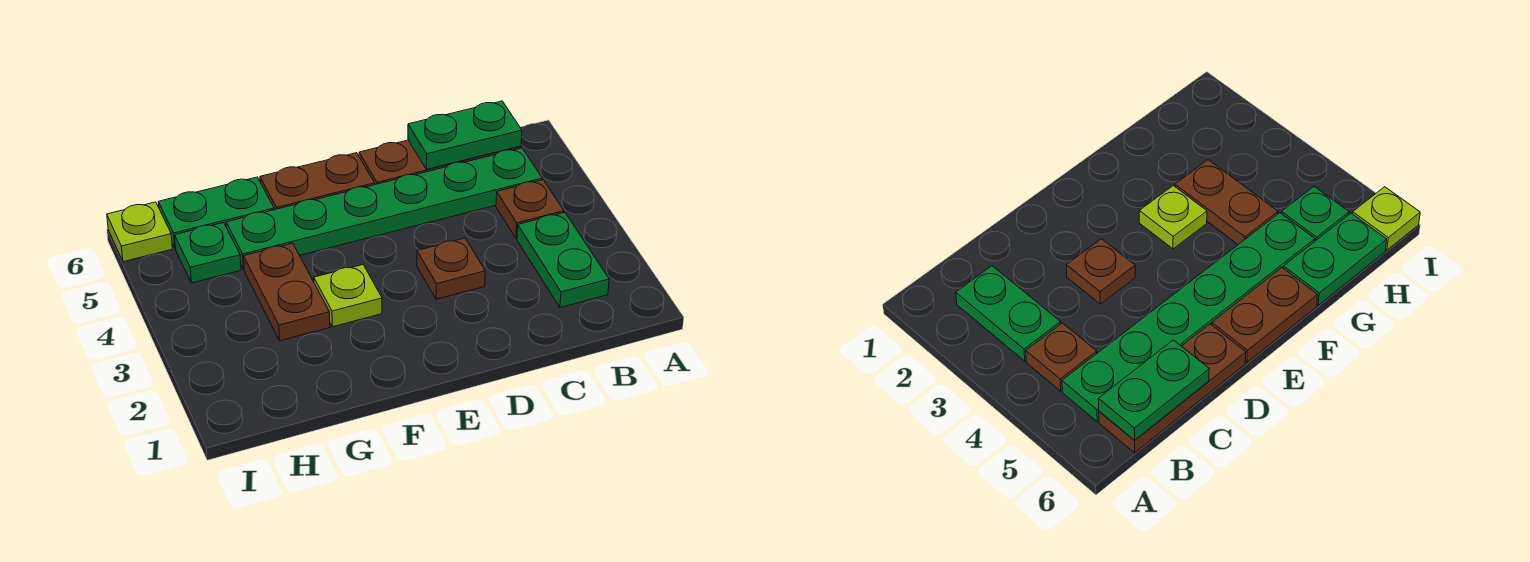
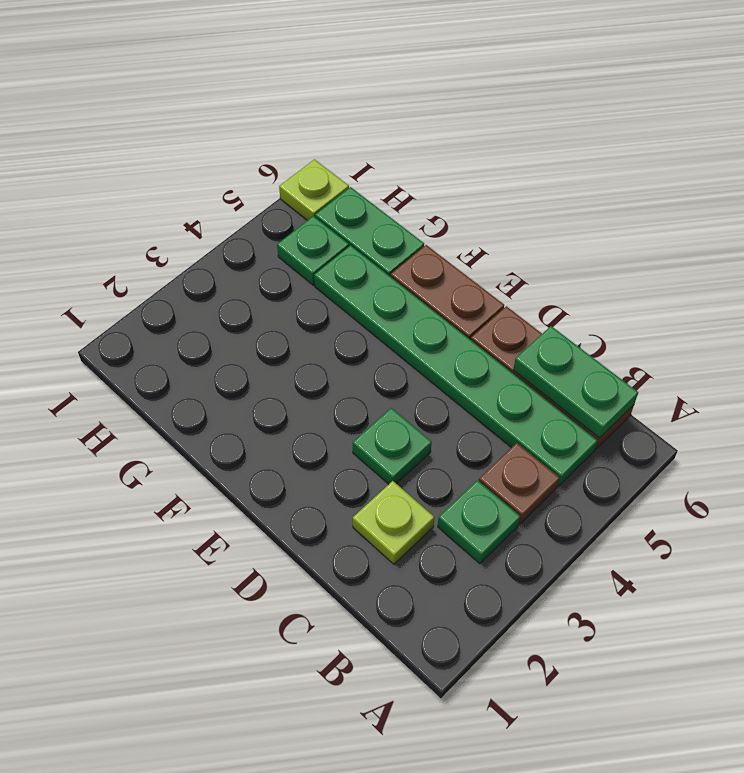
green plate B2:B3 level 1 -> green plate B3 level 1
brown plate D3 level 1 -> green plate D3 level 1
lime plate F3 level 1 -> lime plate C2 level 1
brown plate G3:G4 level 1 -> none

